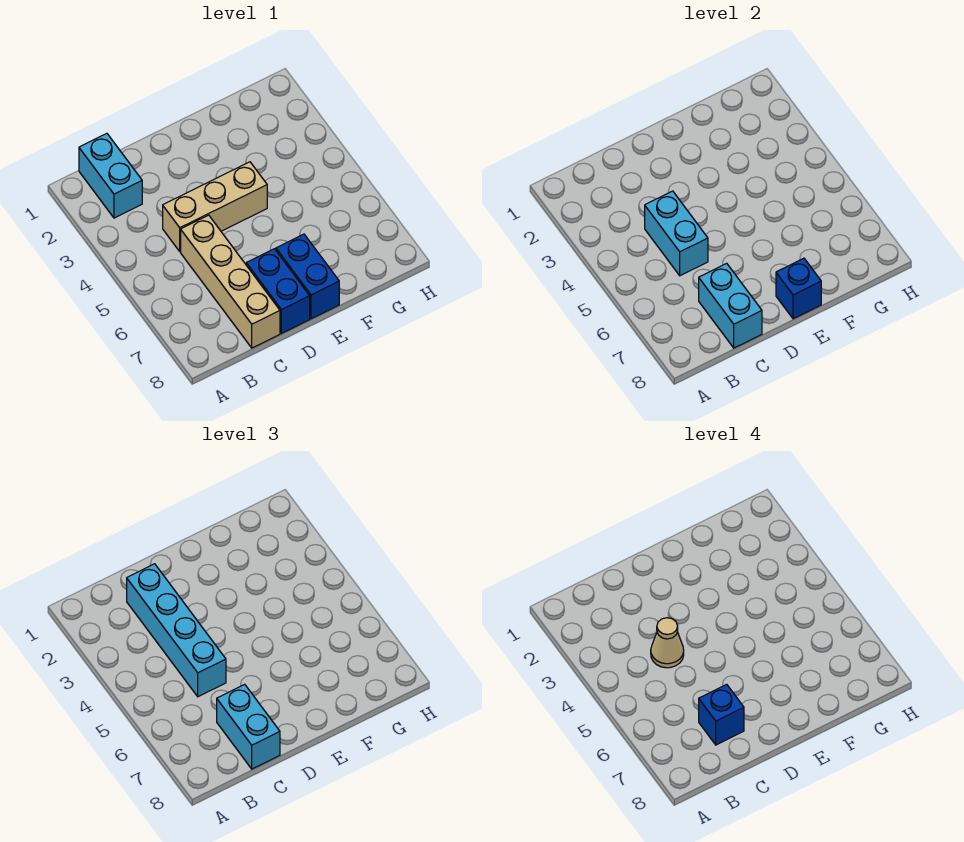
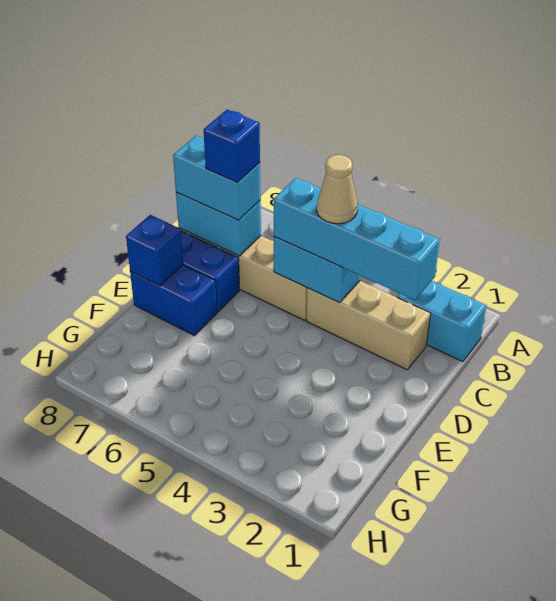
tan brick C4:E4 level 1 -> tan brick C2:C4 level 1

